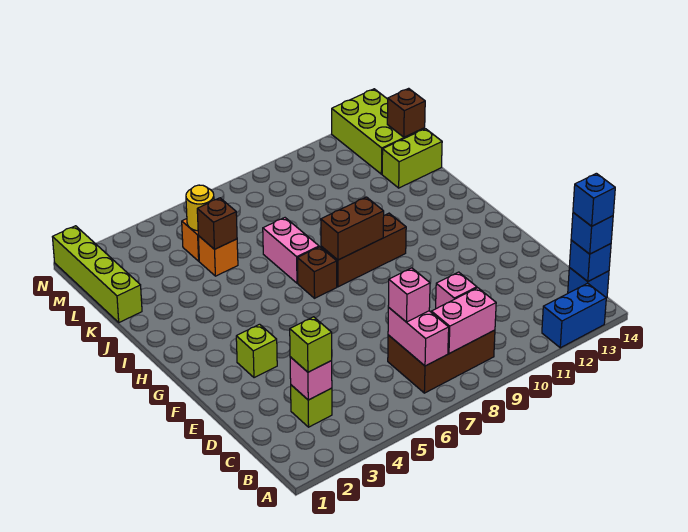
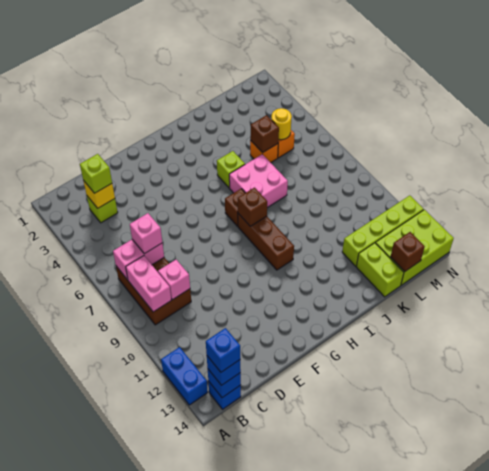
pink brick C3 level 2 -> yellow brick C3 level 2
lime brick F3 level 1 -> lime brick I5 level 1
brown brick H8:H9 level 2 -> brown brick H8 level 2
pink brick I7:J7 level 1 -> pink brick I6:J7 level 1
lime brick K1:N1 level 1 -> lime brick K12:N12 level 1

